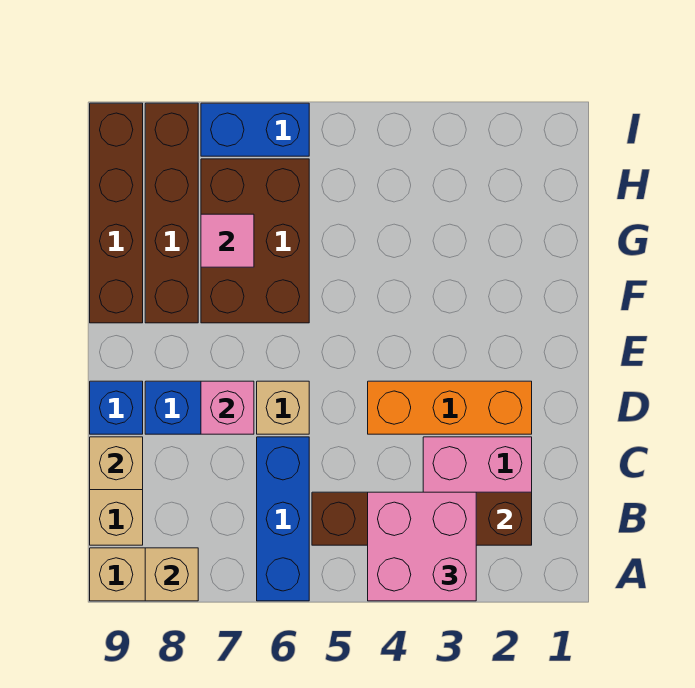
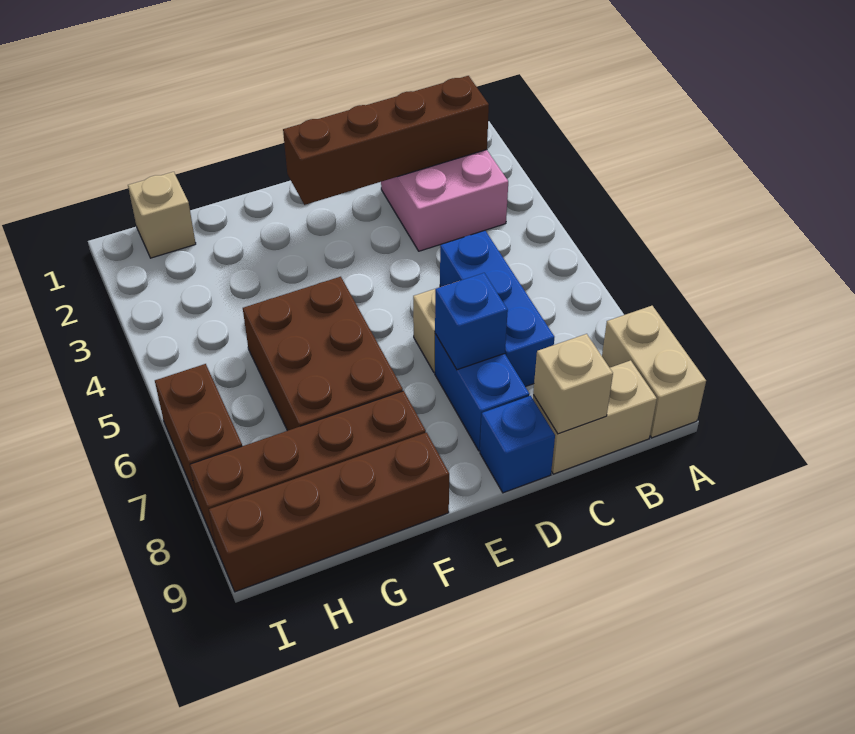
pink brick A3:B4 level 3 -> none
blue brick A6:C6 level 1 -> blue brick C5:C7 level 1
tan brick A8 level 2 -> tan brick H1 level 1
brown brick B2:B5 level 2 -> brown brick B2:E2 level 2
orange brick D2:D4 level 1 -> none
pink brick D7 level 2 -> blue brick D7 level 2
brown brick F6:H7 level 1 -> brown brick F5:G7 level 1
pink tile G7 level 2 -> none
blue brick I6:I7 level 1 -> brown brick I6:I7 level 1

